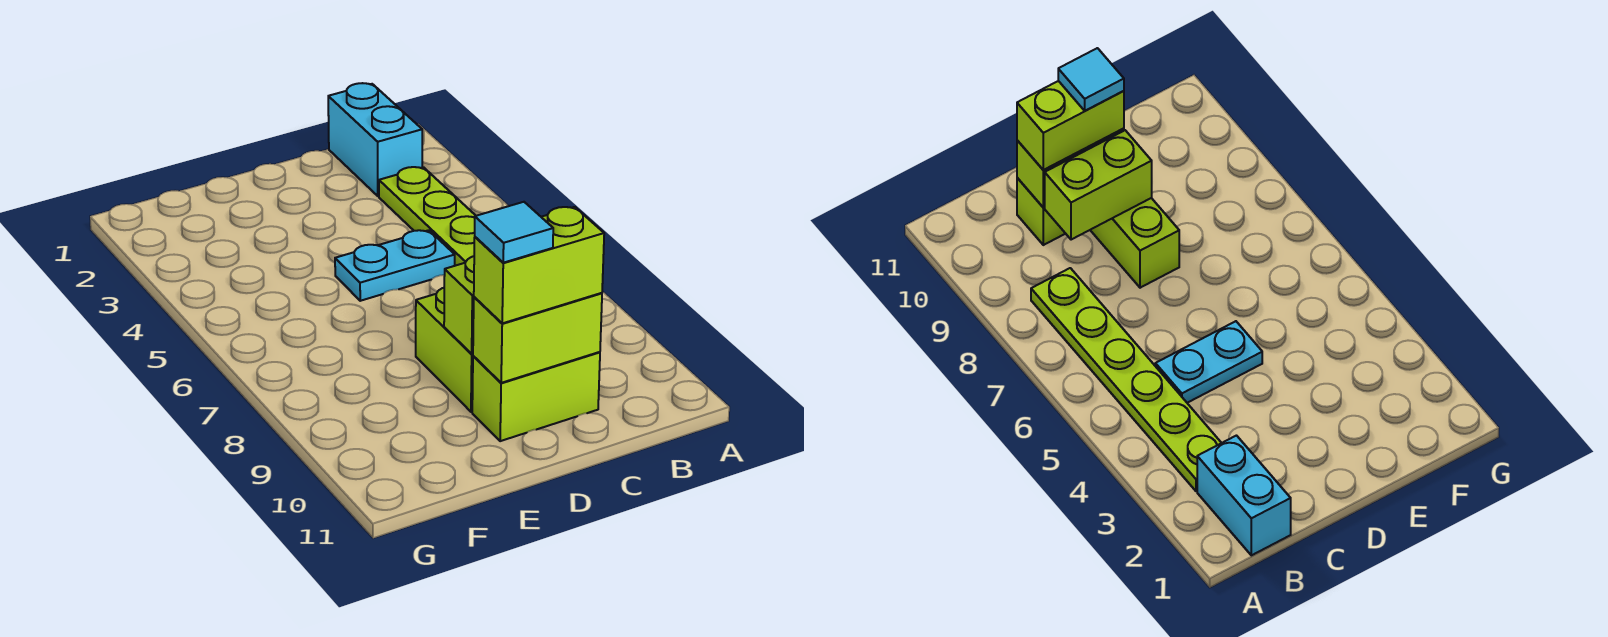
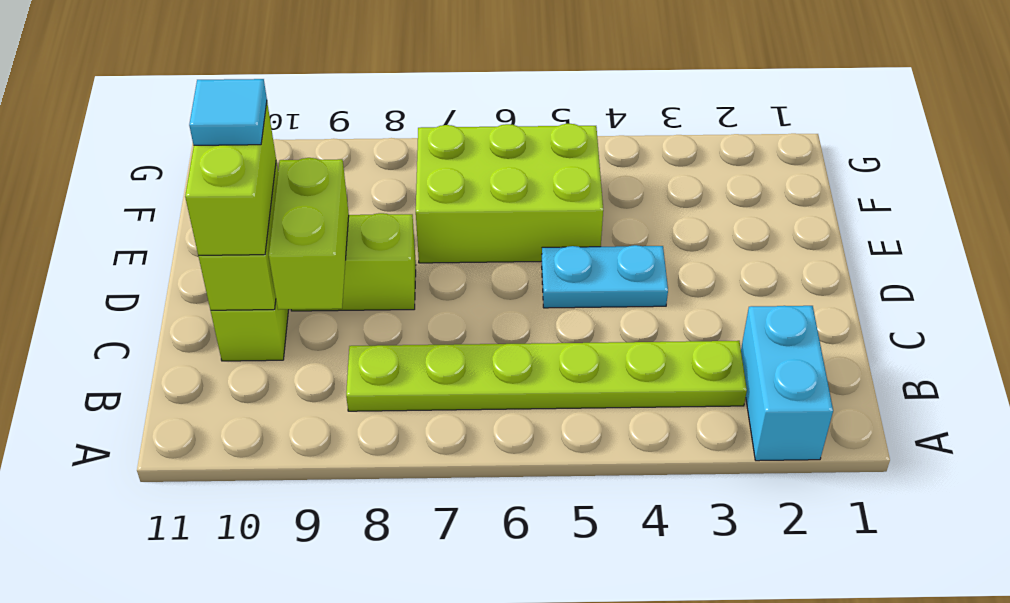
cyan brick B1:B2 level 1 -> cyan brick A2:B2 level 1
cyan plate C5:D5 level 1 -> cyan plate D4:D5 level 1
none -> lime brick E5:F7 level 1

